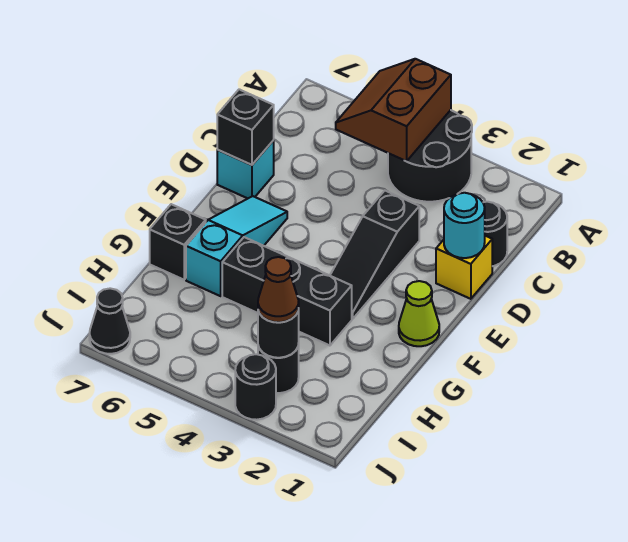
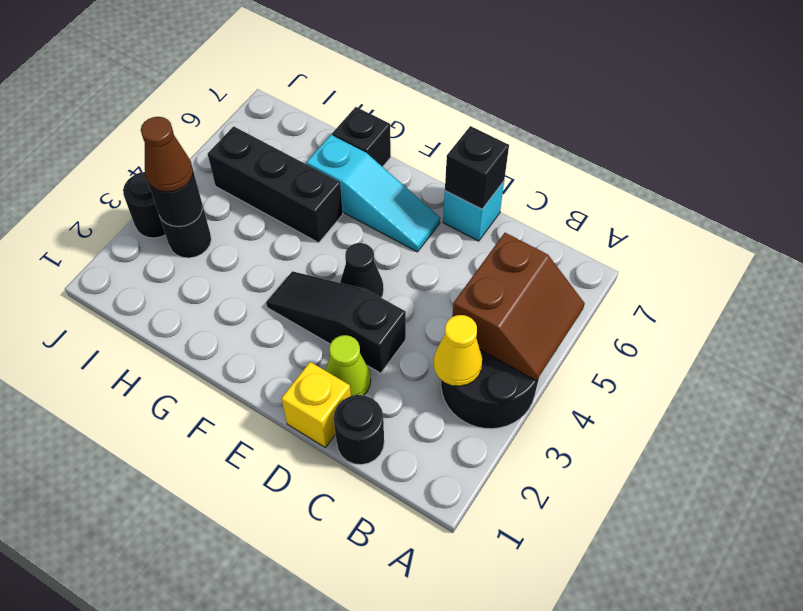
brown slope A4:B5 level 2 top 4 -> brown slope A4:B5 level 2 top B
none -> yellow cone B3 level 2
cyan round brick D1 level 2 -> none
lime cone F1 level 1 -> lime cone D2 level 1
black brick G3:G5 level 1 -> black brick G5:I5 level 1
black cone J7 level 1 -> black cone E4 level 1

